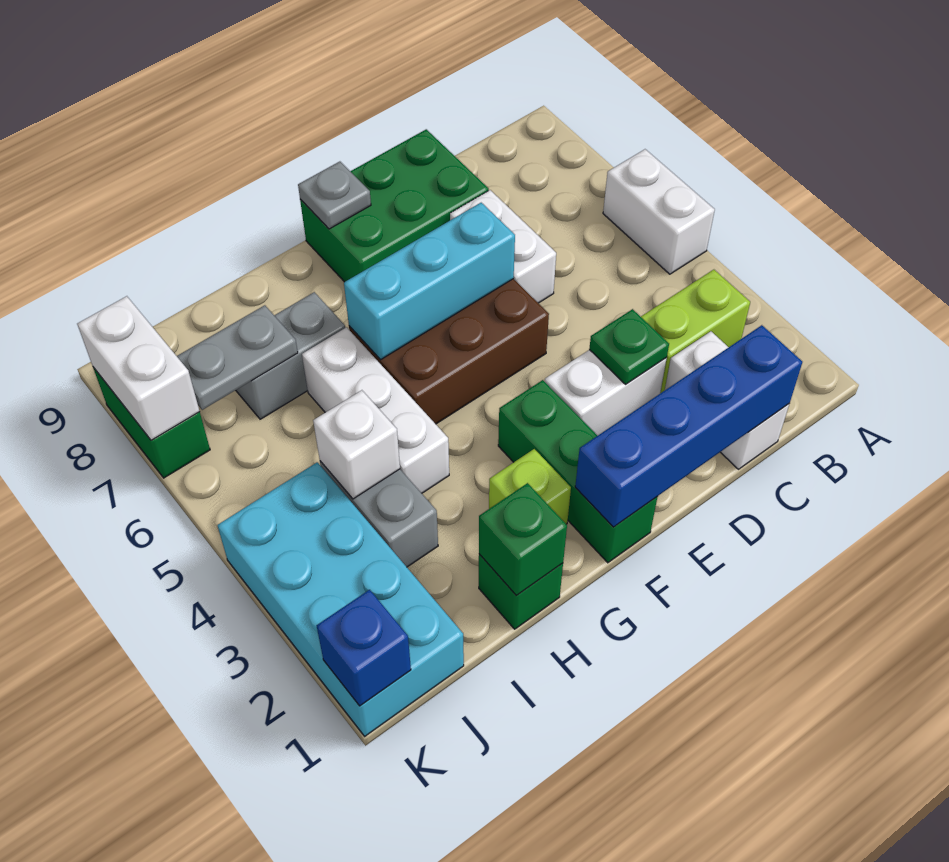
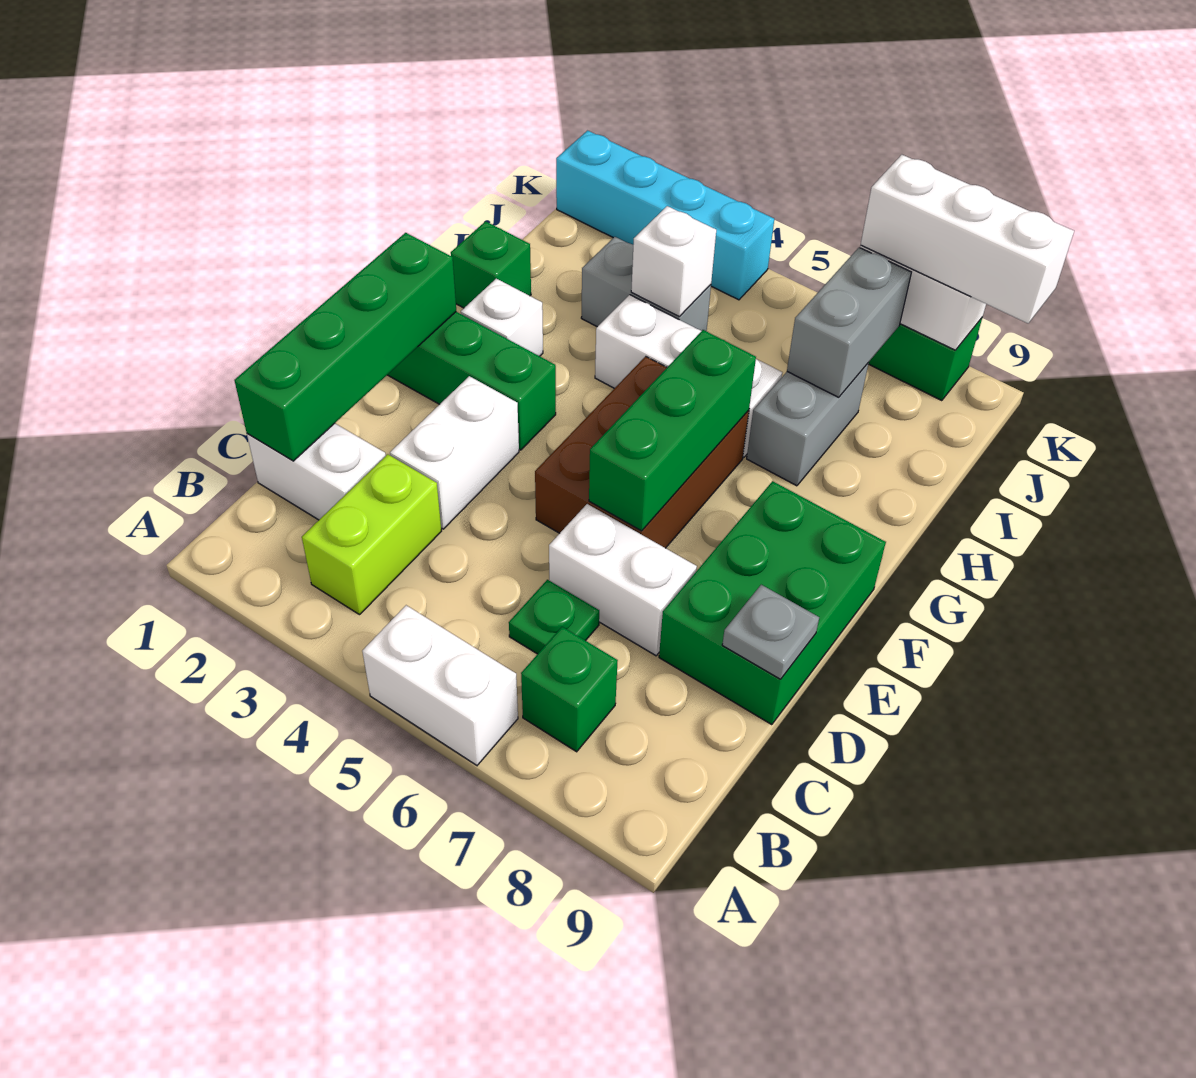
blue brick C1:F1 level 2 -> green brick C1:F1 level 2
green plate D3 level 2 -> green plate C6 level 1
cyan brick E6:G6 level 2 -> green brick E6:G6 level 2
grey plate F9 level 2 -> grey plate D9 level 2
lime brick G2 level 1 -> white brick G2 level 1
green brick H1 level 2 -> green brick B7 level 1
grey plate I7:J7 level 2 -> grey brick I7:J7 level 2
cyan brick J1:K4 level 1 -> cyan brick K1:K4 level 1
blue brick K1 level 2 -> none
none -> white brick K7:K9 level 3

